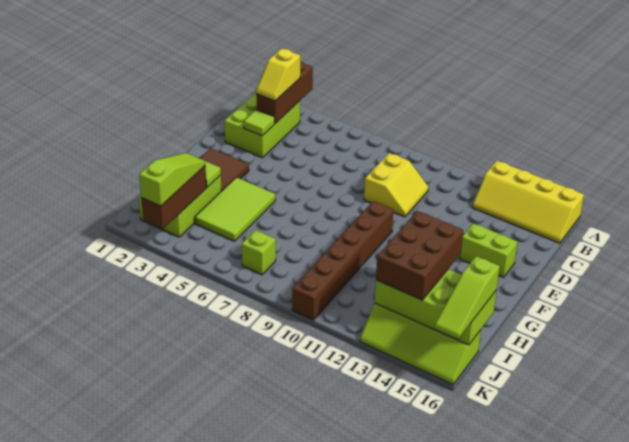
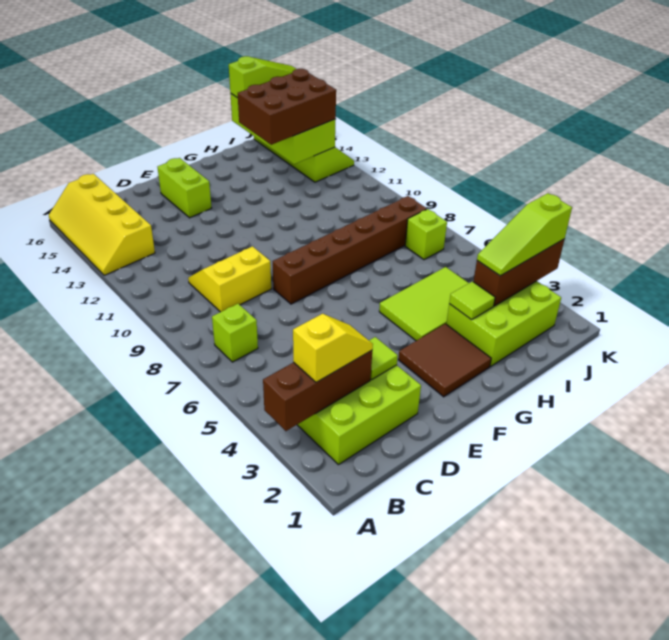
yellow slope A13:B16 level 1 top A -> yellow slope A13:B16 level 1 top B
none -> lime brick B7 level 1
brown brick F10:K10 level 1 -> brown brick E8:J8 level 1

